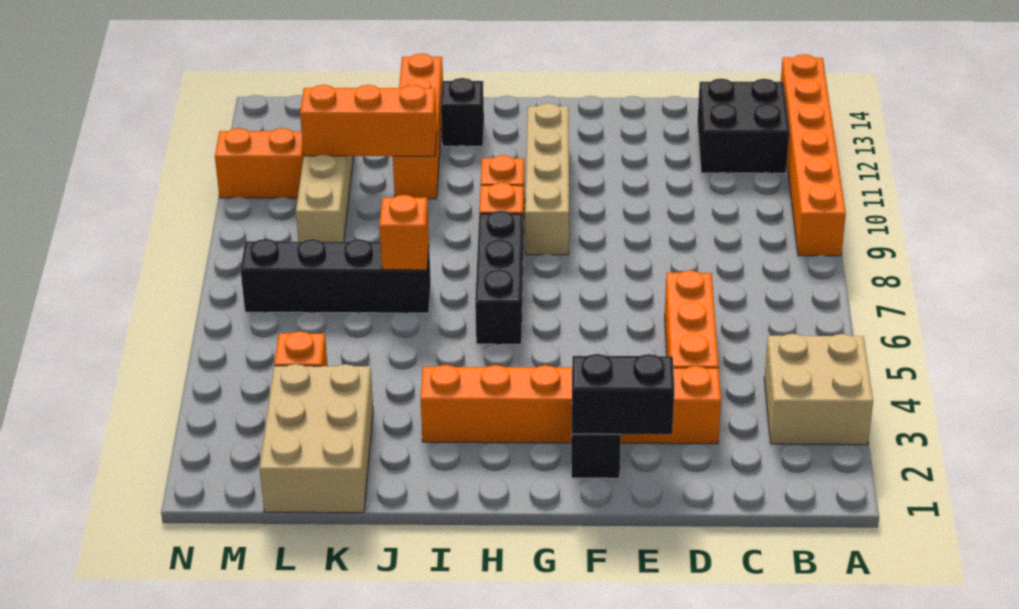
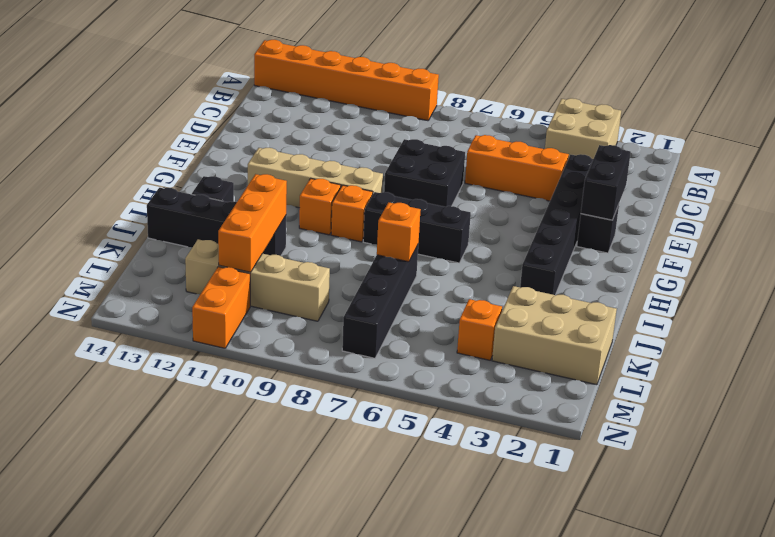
black brick B12:C13 level 1 -> black brick E7:F8 level 1
orange brick D3:I3 level 1 -> black brick D3:I3 level 1
orange brick J11:J14 level 1 -> black brick J11:J14 level 1

